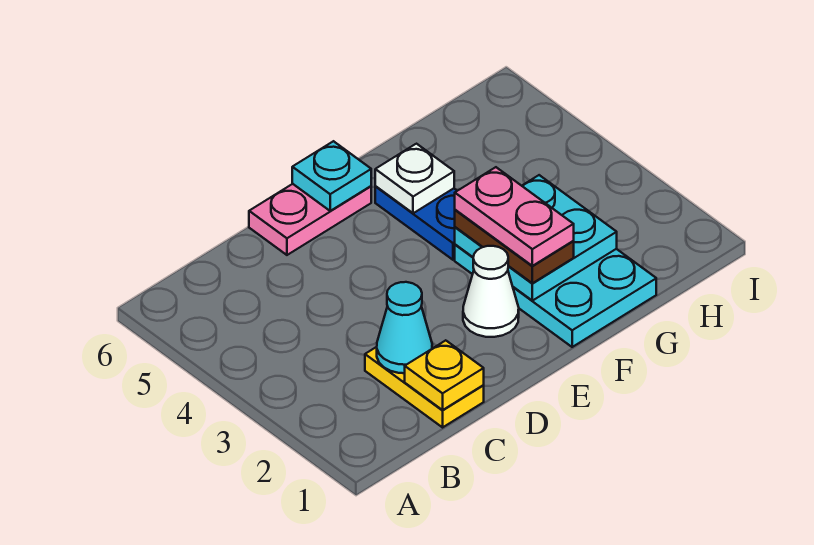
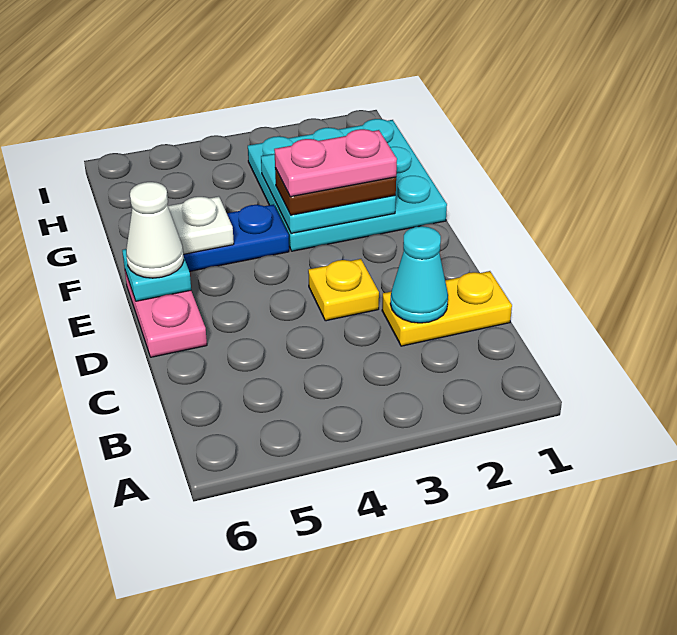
yellow plate C1 level 2 -> yellow plate D3 level 1
white cone E2 level 1 -> white cone E6 level 3
cyan plate F1:G3 level 1 -> cyan plate F1:H3 level 1

